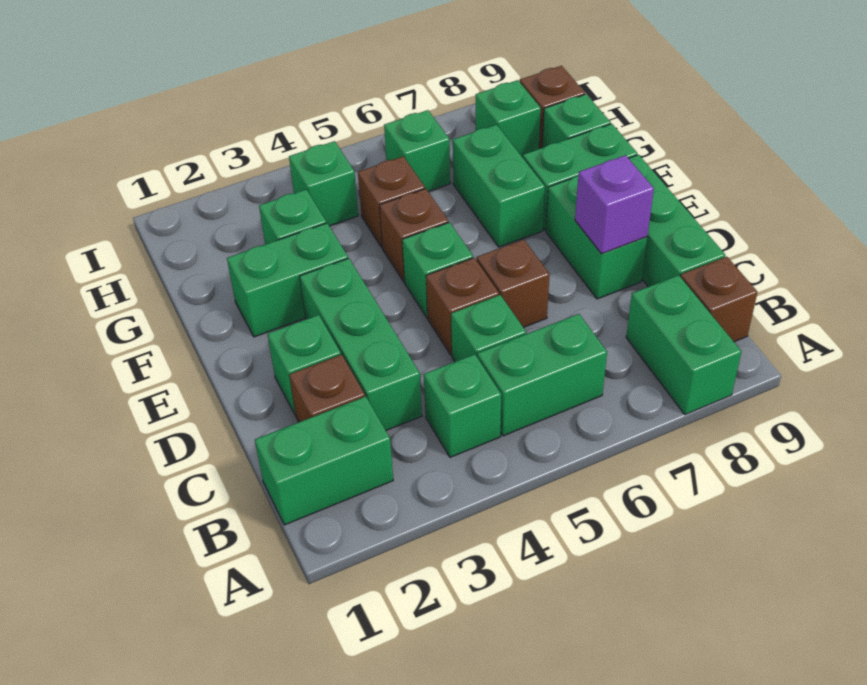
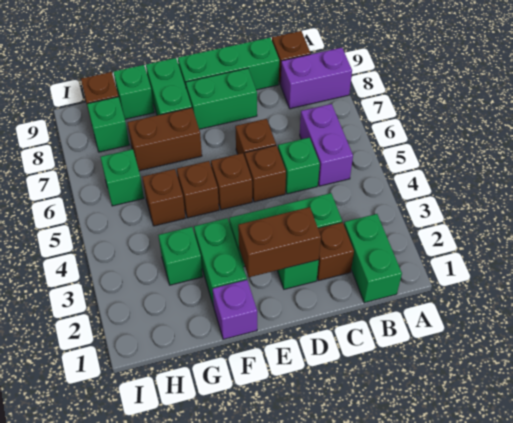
green brick A8:B8 level 1 -> purple brick A8:B8 level 1
green brick B4 level 1 -> none
green brick B5:B6 level 1 -> purple brick B5:B6 level 1
none -> brown brick D2:E2 level 2
purple brick D8 level 2 -> purple brick F1 level 1
green brick E5 level 1 -> brown brick E5 level 1
green brick F7:G7 level 1 -> brown brick F7:G7 level 1
green brick H4 level 1 -> none

